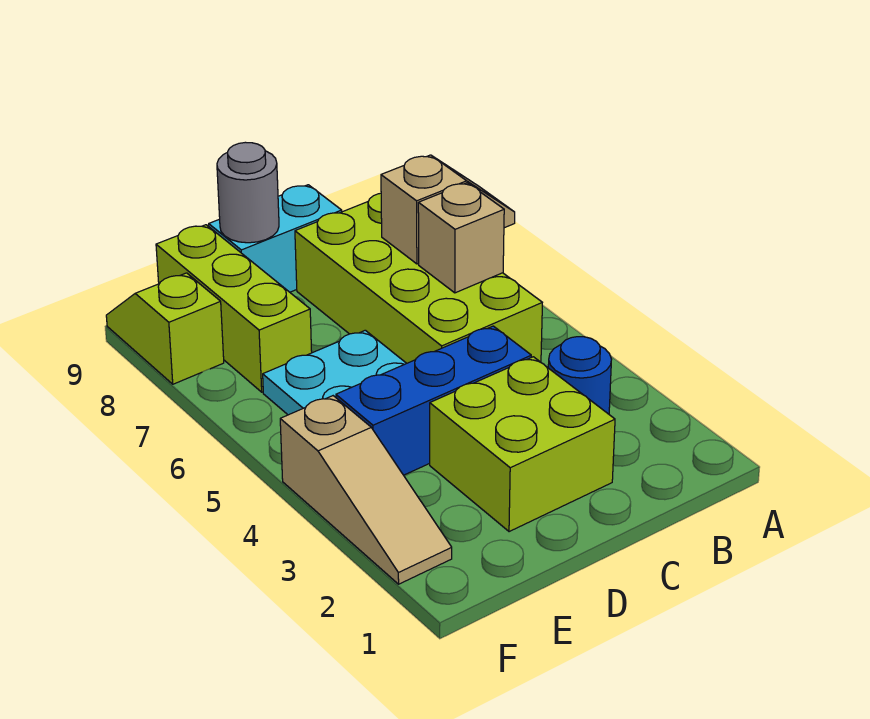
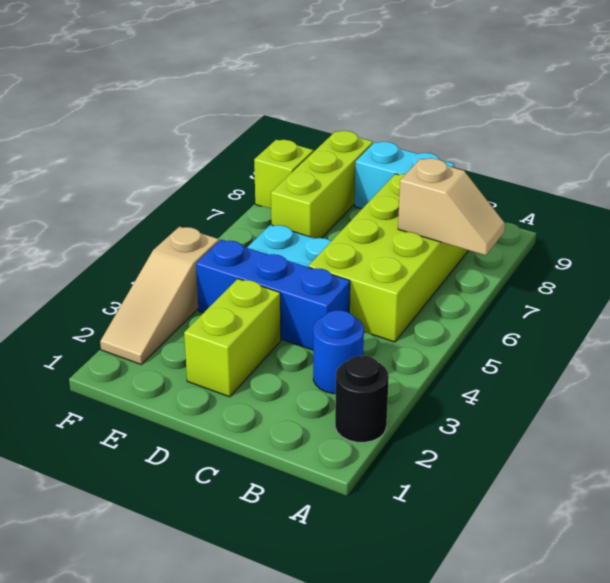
none -> black round brick A2 level 1
tan brick B6 level 2 -> none
lime brick C2:D3 level 1 -> lime brick D2:D3 level 1
grey round brick D9 level 2 -> none

